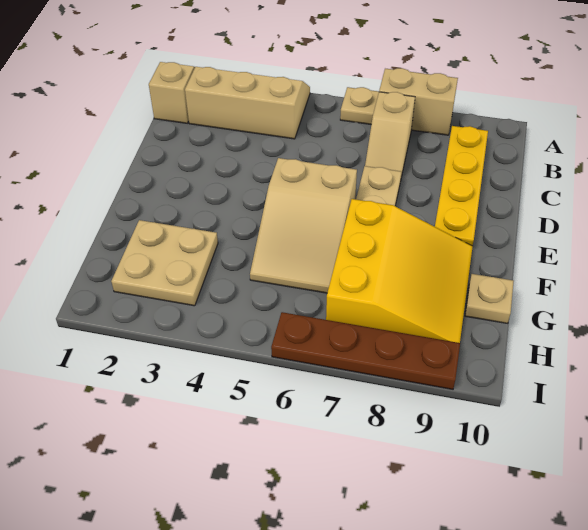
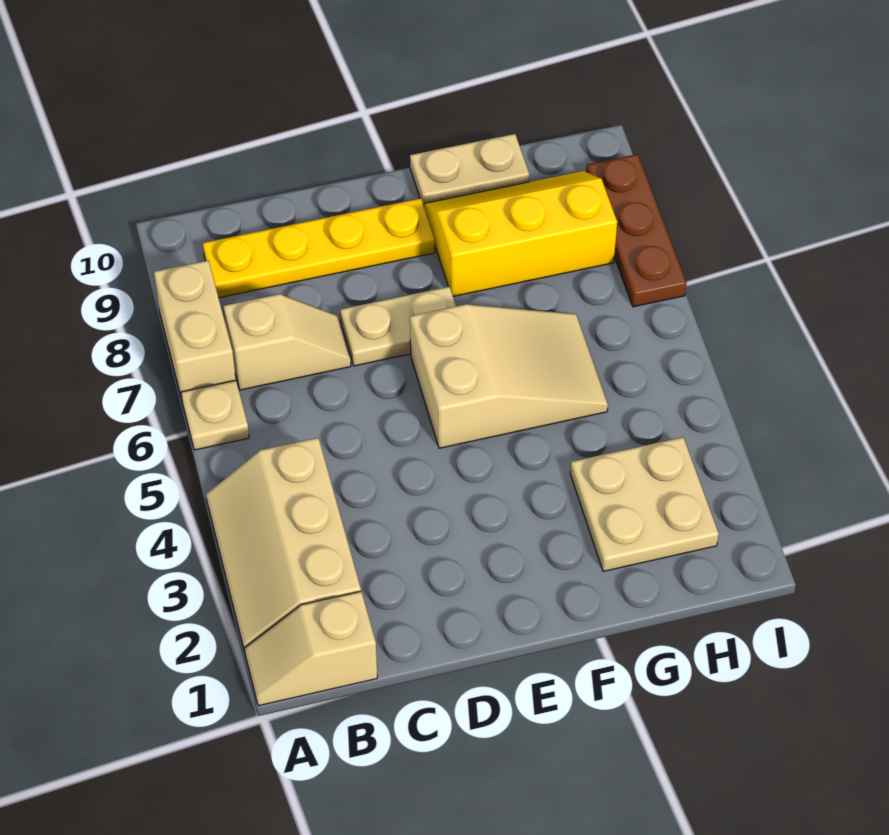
yellow slope F7:H9 level 1 top 7 -> yellow slope F8:H9 level 1 top 8
tan plate G10 level 1 -> tan plate F10:G10 level 1
brown plate I6:I9 level 1 -> brown plate I7:I9 level 1

